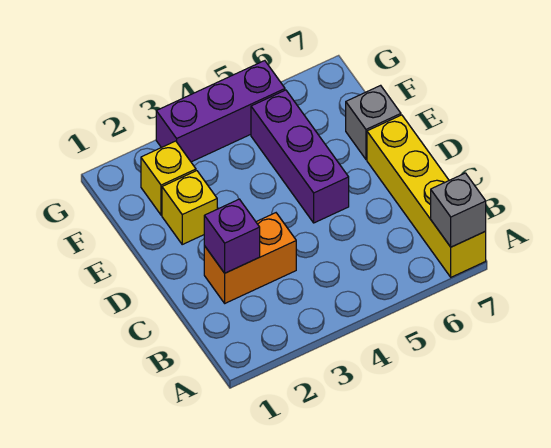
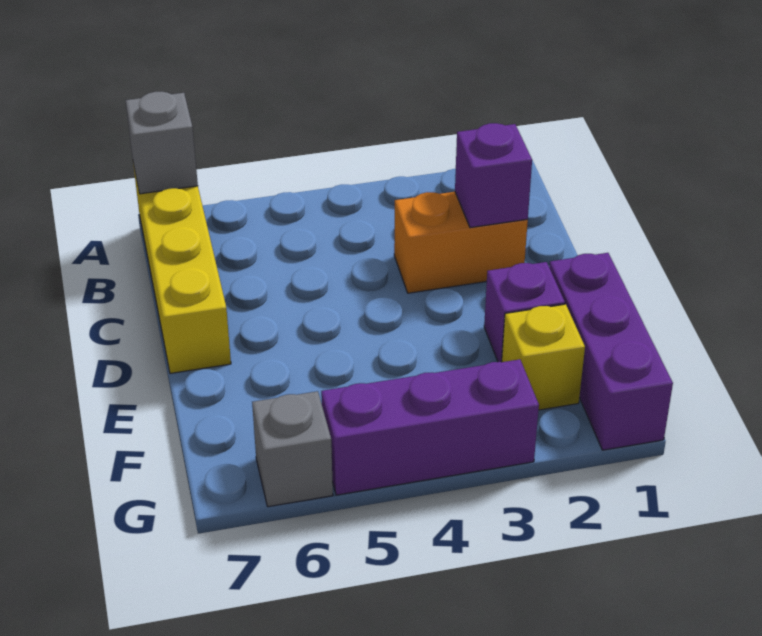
purple brick D5:F5 level 1 -> purple brick E1:G1 level 1
yellow brick E2 level 1 -> purple brick E2 level 1
grey brick E7 level 1 -> grey brick G6 level 1

